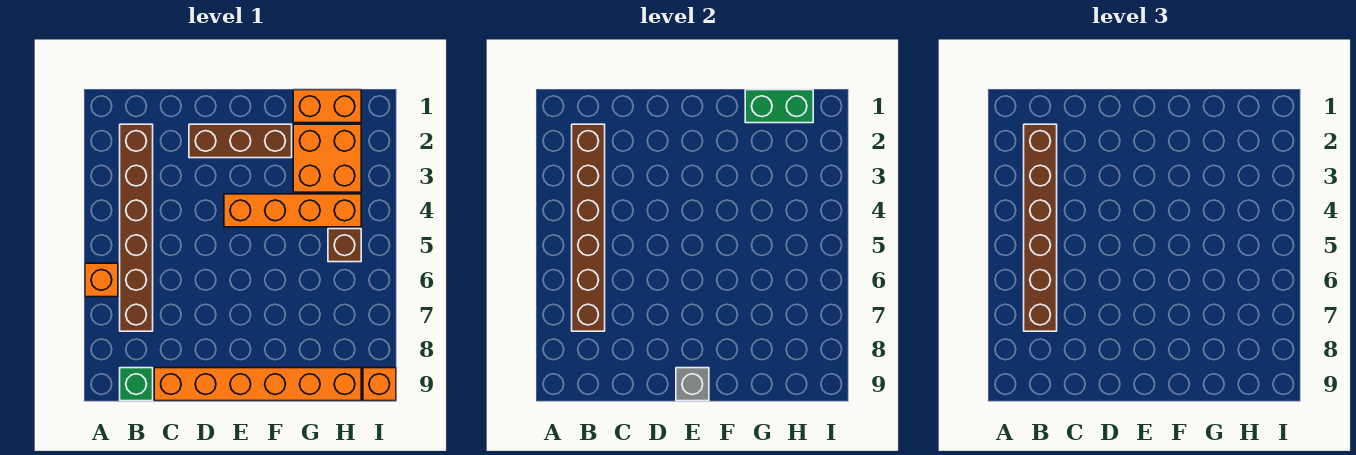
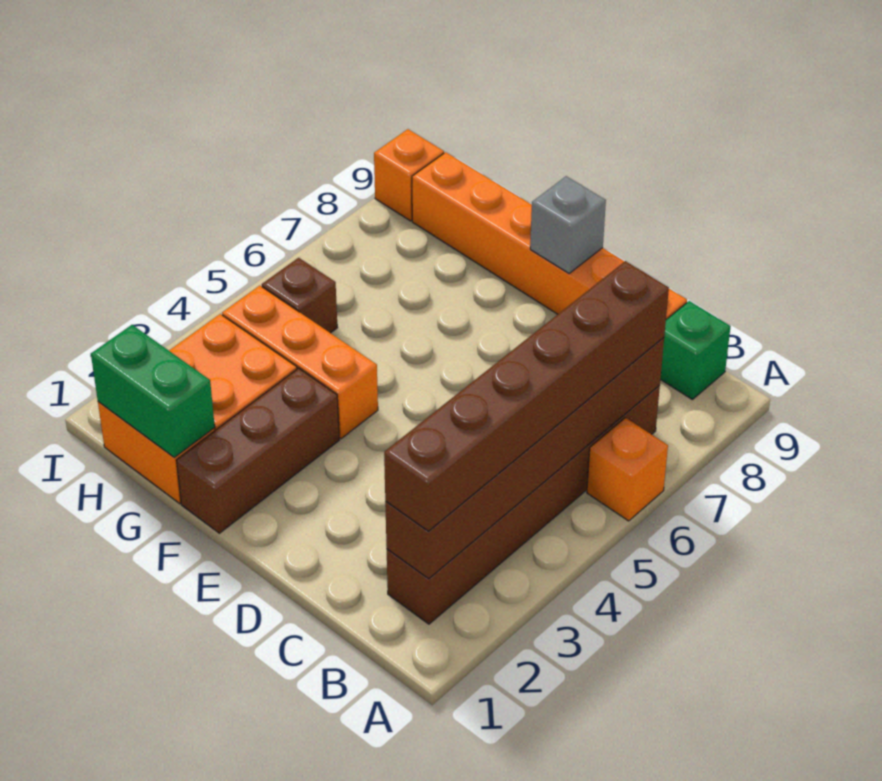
brown brick D2:F2 level 1 -> brown brick F1:F3 level 1
orange brick E4:H4 level 1 -> orange brick F4:H4 level 1

